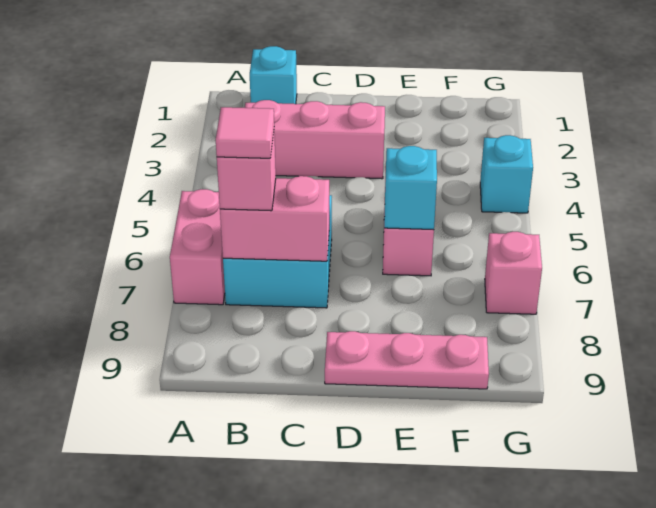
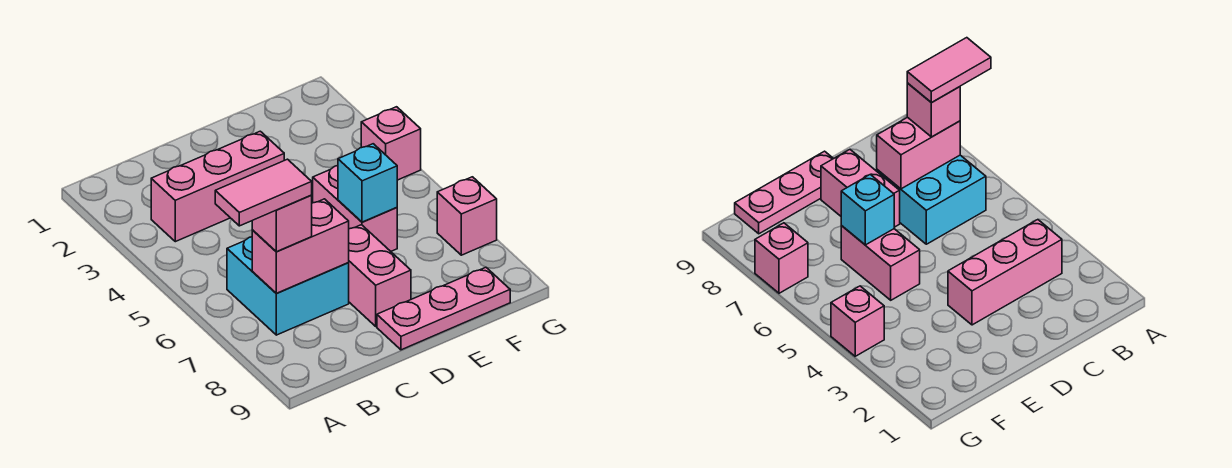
pink brick A6:A7 level 1 -> pink brick D7:D8 level 1
cyan brick B1 level 1 -> none
pink tile B7 level 4 -> pink tile A7:B7 level 4
cyan brick G4 level 1 -> pink brick G4 level 1

